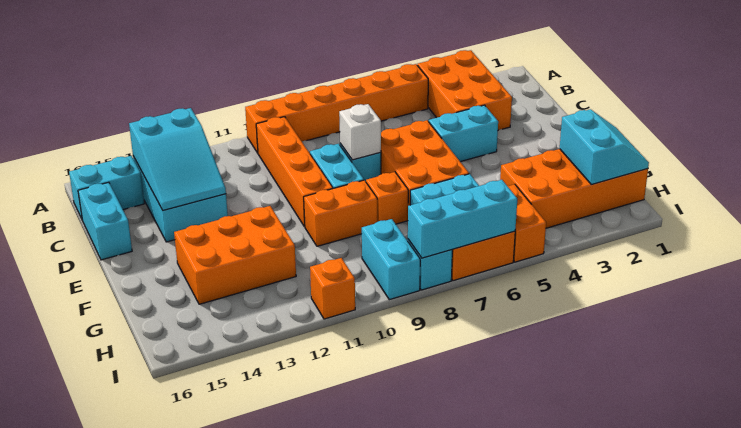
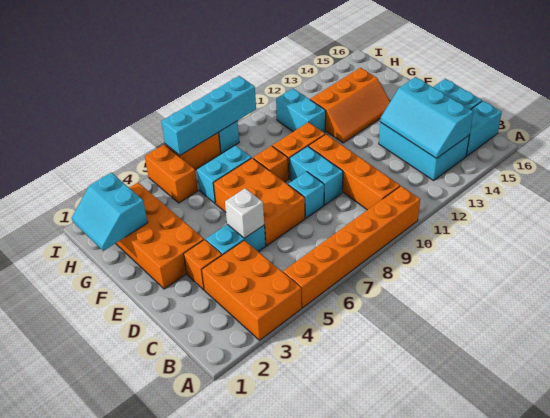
cyan slope B13:D14 level 2 top B -> cyan slope B13:D14 level 2 top 14
white brick D8 level 2 -> white brick D5 level 2
orange brick F12:G14 level 1 -> orange slope F12:G14 level 1 top G
orange brick G1:H4 level 1 -> orange brick E2:H3 level 1
cyan brick H9:I9 level 1 -> cyan brick G11:H11 level 1
cyan brick I6:I8 level 2 -> cyan brick I6:I9 level 2
orange brick I11 level 1 -> orange brick D3 level 1

